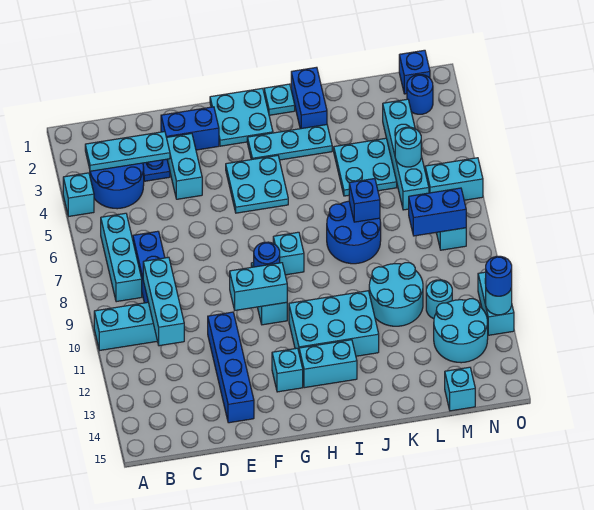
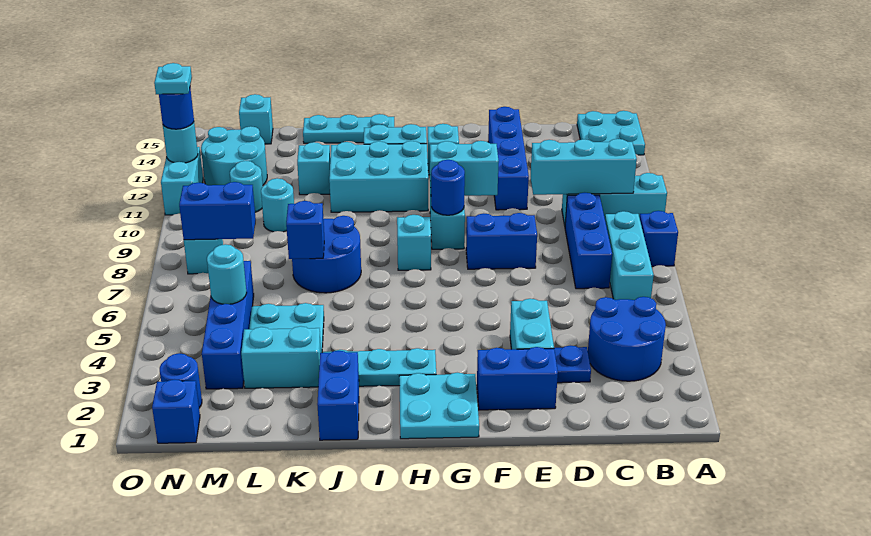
cyan brick A4 level 1 -> cyan brick K12 level 1
none -> blue brick A8 level 1
cyan plate B3:D3 level 2 -> cyan plate I15:K15 level 1
cyan brick C9:C11 level 2 -> cyan brick B10:D10 level 2
none -> blue brick E8:F8 level 1
cyan plate G4:H5 level 1 -> cyan plate A14:B15 level 1
cyan plate I1 level 1 -> cyan plate O12 level 4
cyan round brick K10:L11 level 1 -> cyan round brick L10 level 1
cyan brick M3:M6 level 1 -> blue brick M3:M6 level 1
cyan brick N6:O6 level 1 -> cyan brick K3:L3 level 1

